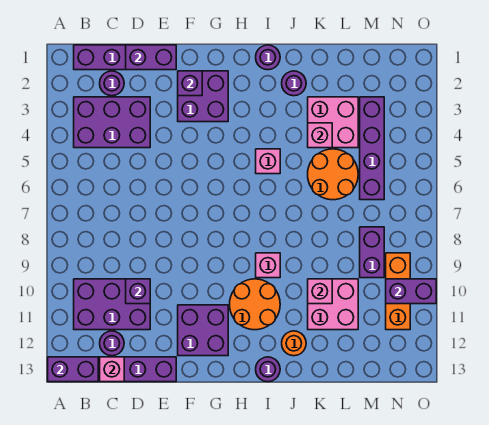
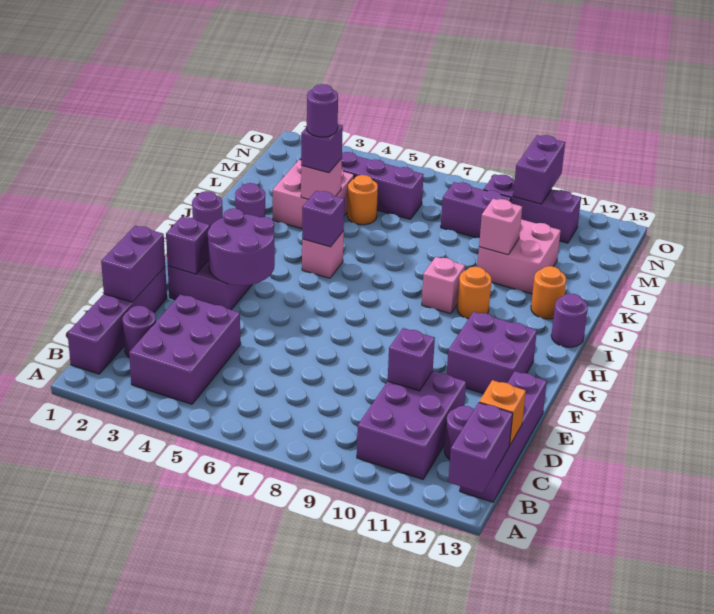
pink brick C13 level 2 -> orange brick C13 level 2
none -> purple round brick F3:G4 level 2
orange round brick H10:I11 level 1 -> orange round brick I10 level 1
none -> purple brick I5 level 2
none -> purple brick K4 level 3
none -> purple round brick K4 level 4
orange round brick K5:L6 level 1 -> orange round brick L5 level 1
orange brick N9:N11 level 1 -> purple brick N9:N11 level 1

